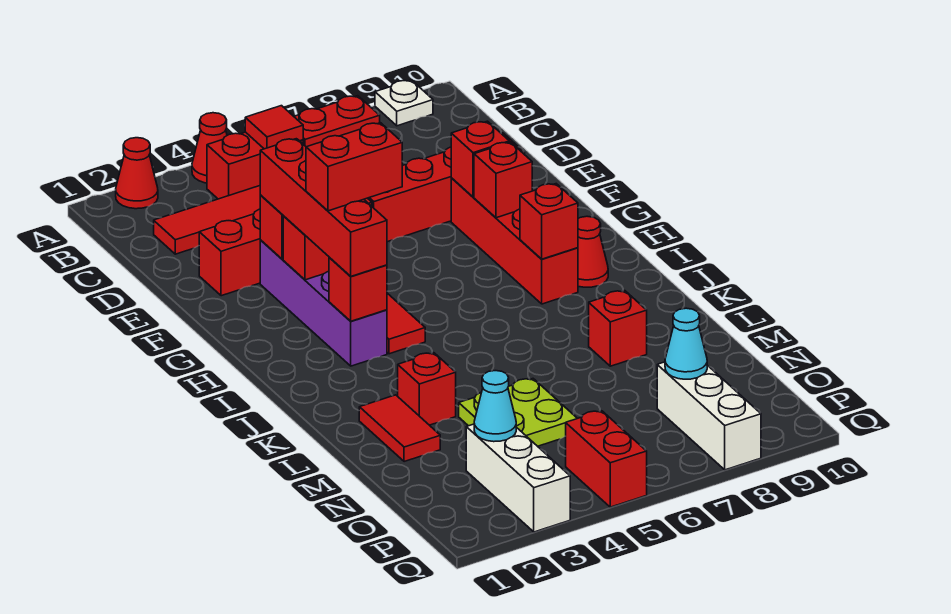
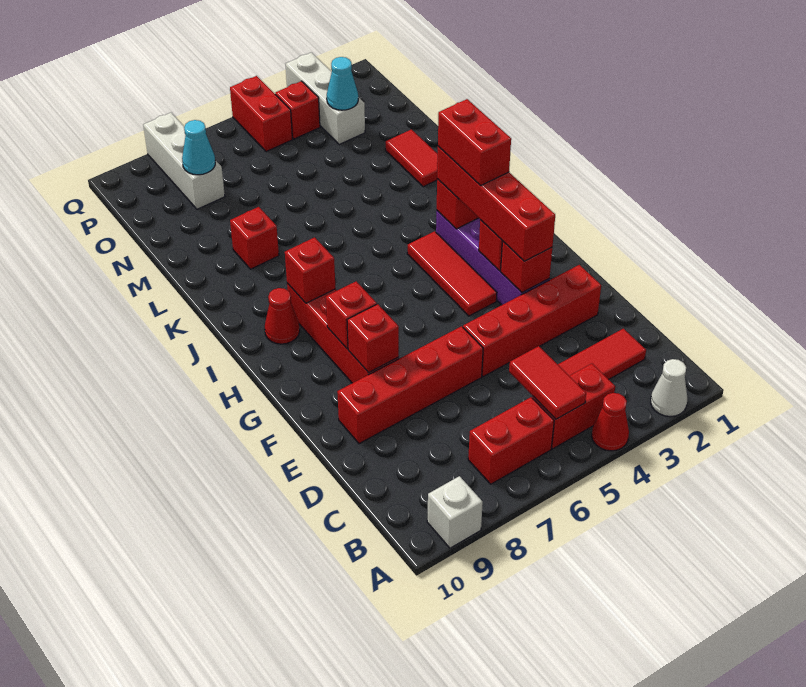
red cone A2 level 1 -> white cone A2 level 1
white plate A9 level 1 -> white brick A9 level 1
red tile B5 level 2 -> red tile B5:C5 level 2
red brick H3:H4 level 4 -> red brick H3:I3 level 4
red brick L3 level 1 -> red brick P4 level 1
lime plate M4:N5 level 1 -> none

